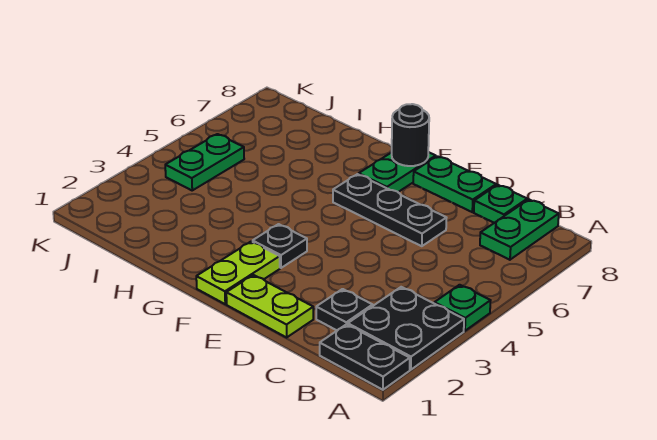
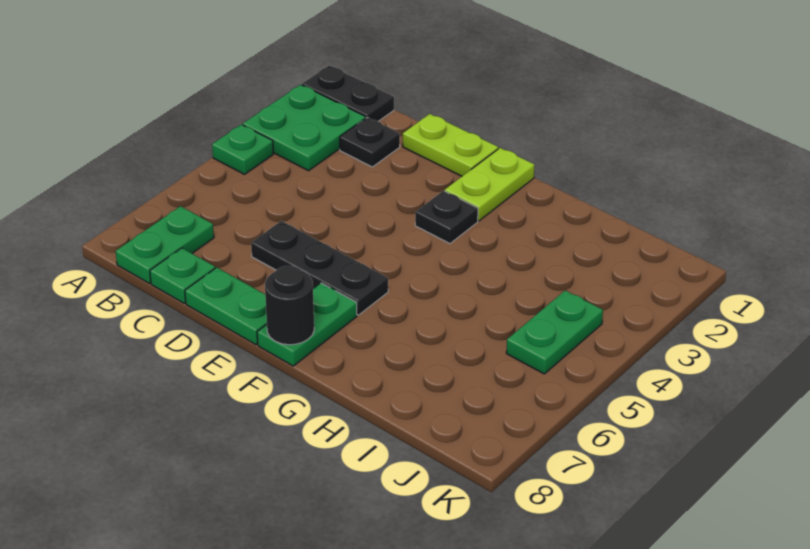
black plate A2:B3 level 1 -> green plate A2:B3 level 1

